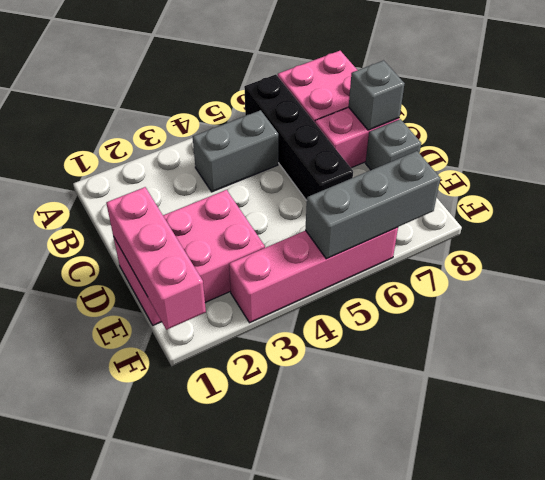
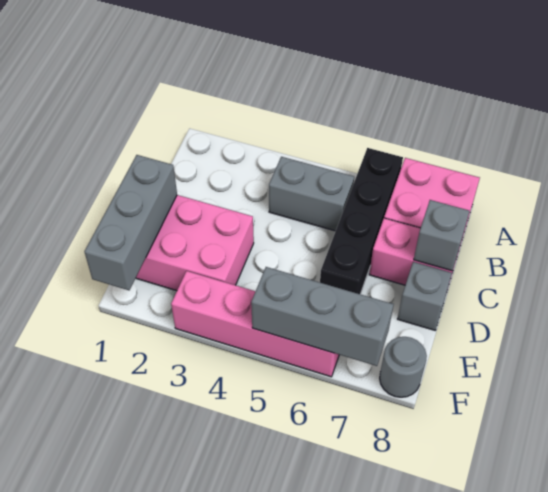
pink brick D1:F1 level 2 -> grey brick D1:F1 level 2
none -> grey round brick F8 level 1

